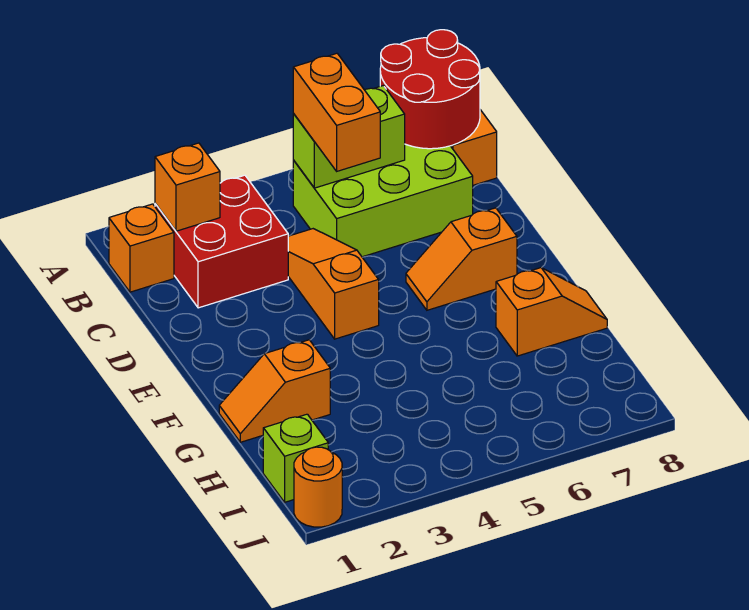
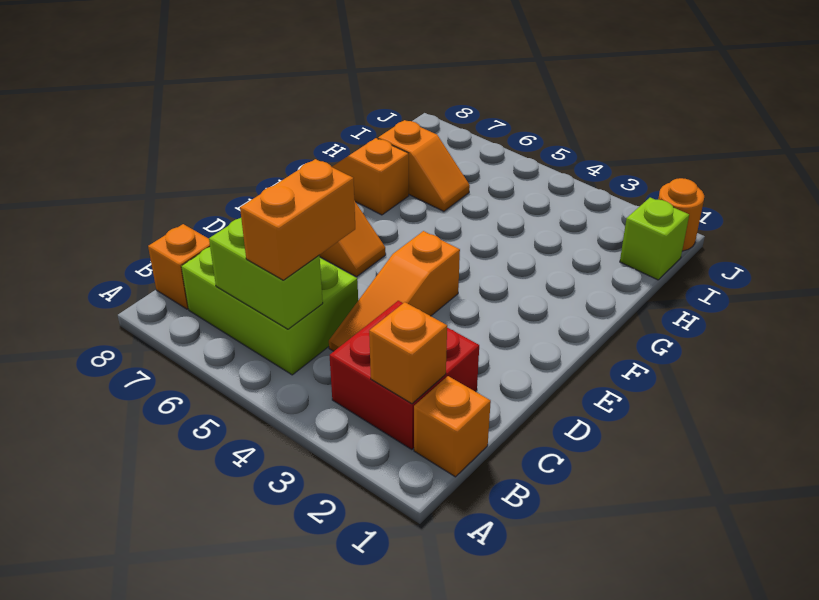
red round brick A7:B8 level 2 -> none
orange slope G1:G2 level 1 top 2 -> orange slope H6:H7 level 1 top 7

